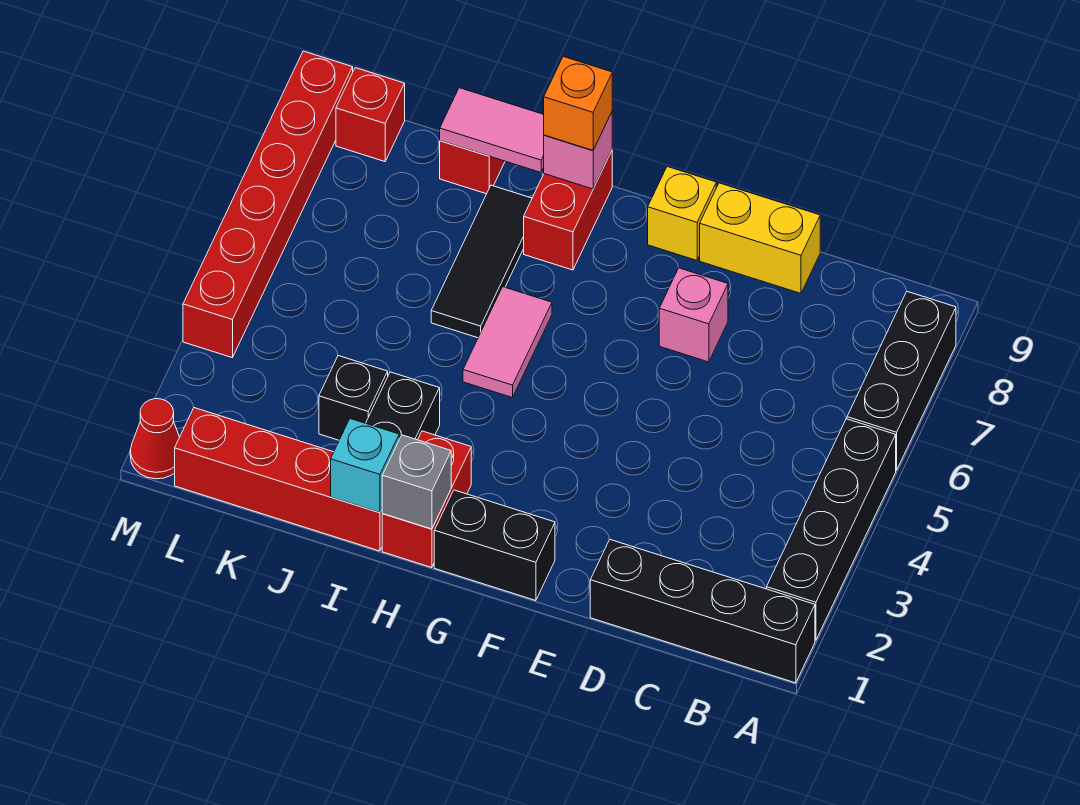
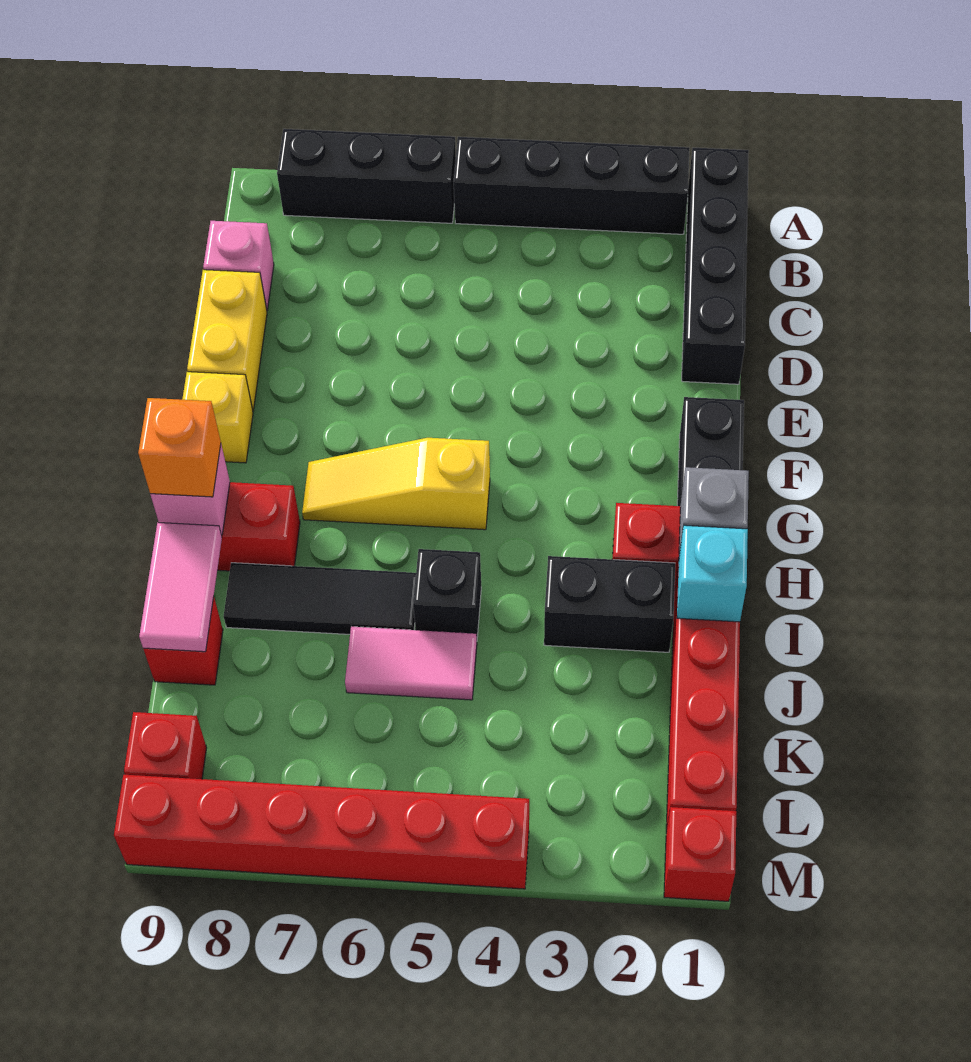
pink brick E7 level 1 -> pink brick C9 level 1
none -> yellow slope G5:G7 level 1 top 5
pink tile H5:H6 level 1 -> pink tile J5:J6 level 1
black brick J3 level 1 -> black brick I5 level 1
red cone M1 level 1 -> red brick M1 level 1

